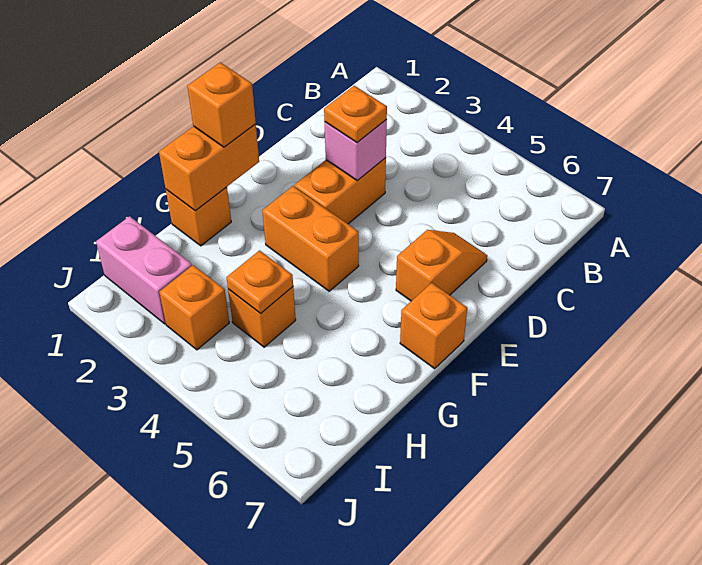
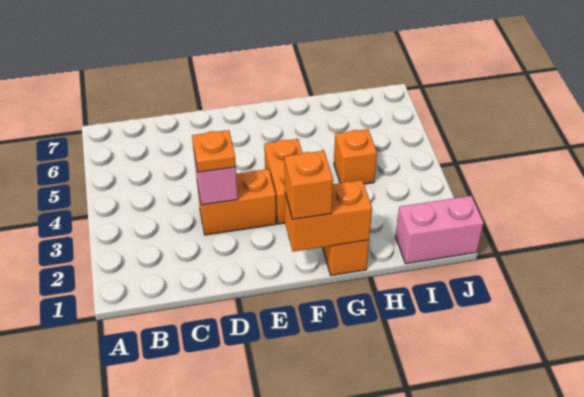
orange slope D6:E6 level 1 top E -> none
orange brick F7 level 1 -> none
orange plate H4 level 2 -> none
pink brick I1:I2 level 1 -> pink brick I1:J1 level 1
orange brick I3 level 1 -> none

